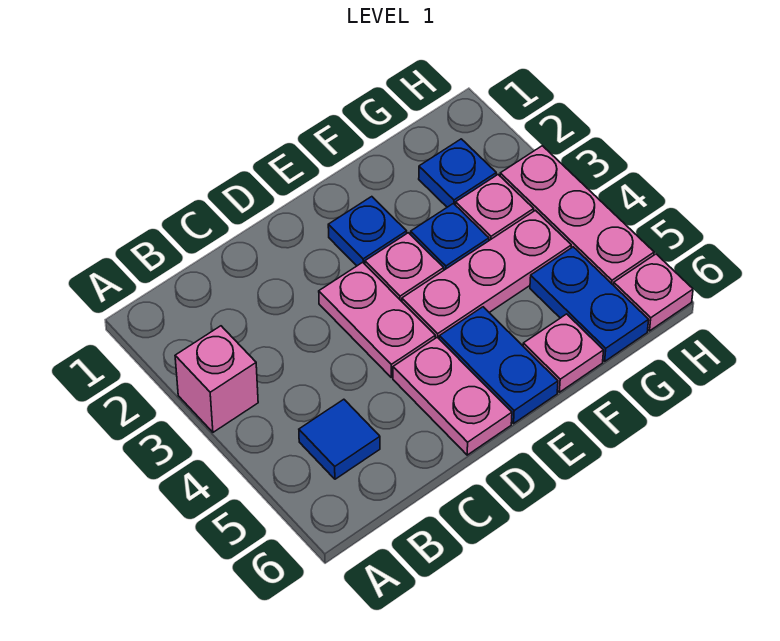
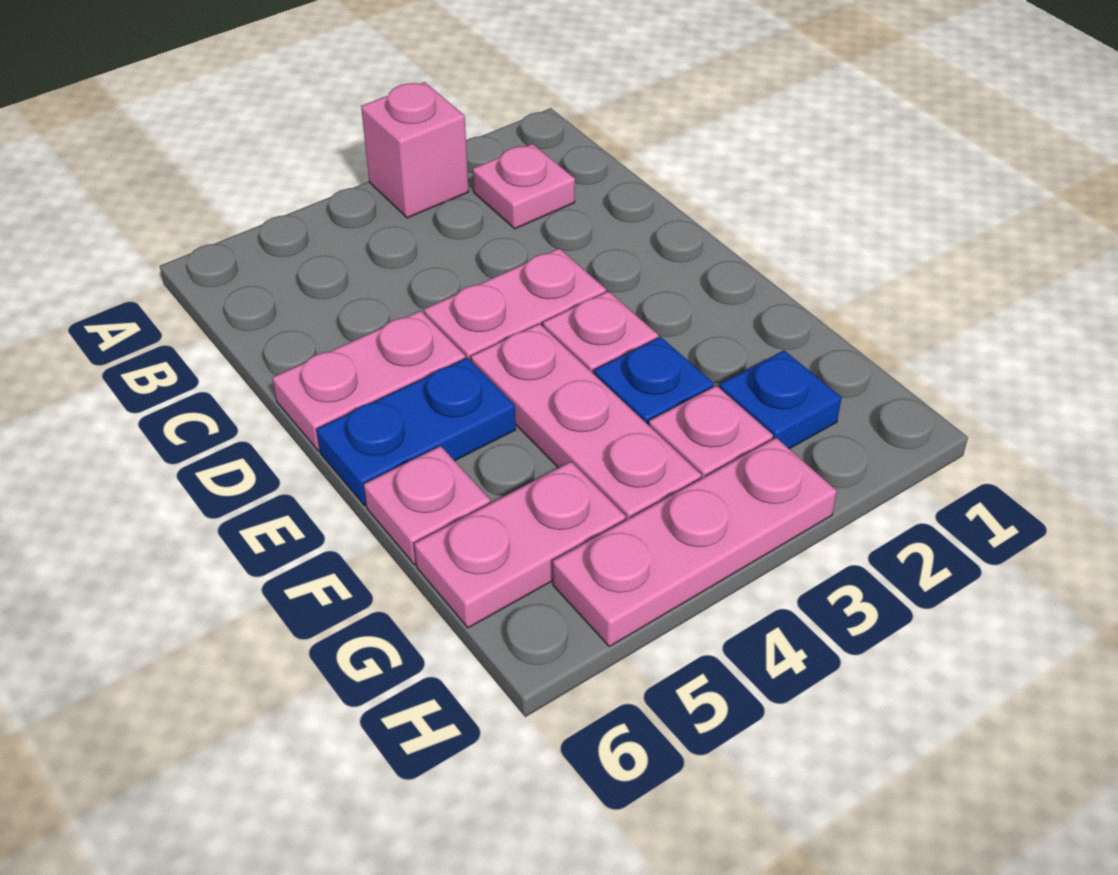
blue tile B5 level 1 -> none
blue plate E2 level 1 -> none
blue plate G5:G6 level 1 -> pink plate G5:G6 level 1
pink plate H6 level 1 -> pink plate B2 level 1

